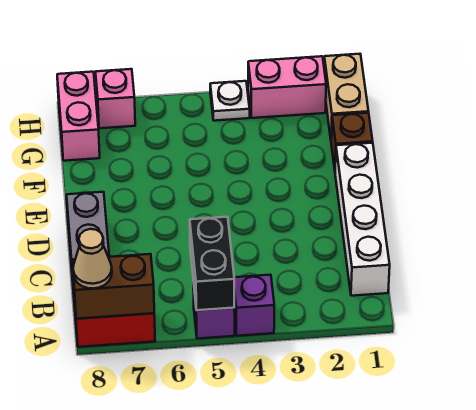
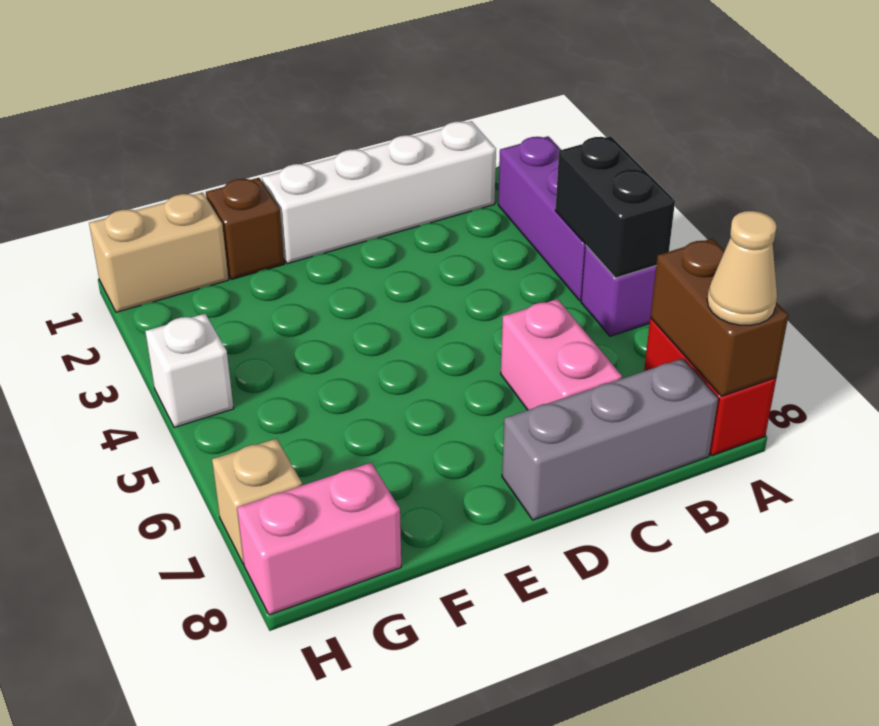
purple brick A4 level 1 -> purple brick A2:A4 level 1
black brick A5:B5 level 2 -> black brick A4:A5 level 2
pink brick H2:H3 level 1 -> pink brick C6:C7 level 1
white plate H4 level 1 -> white brick H4 level 1
pink brick H7 level 1 -> tan brick H7 level 1

